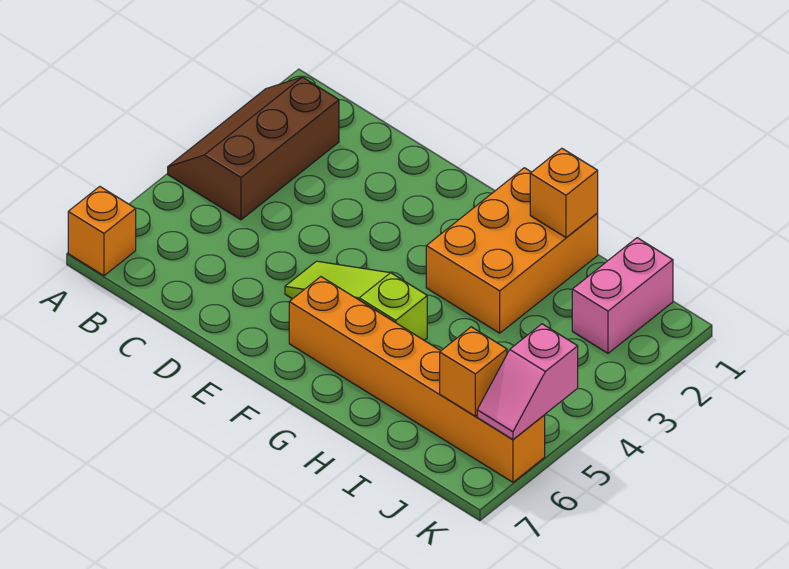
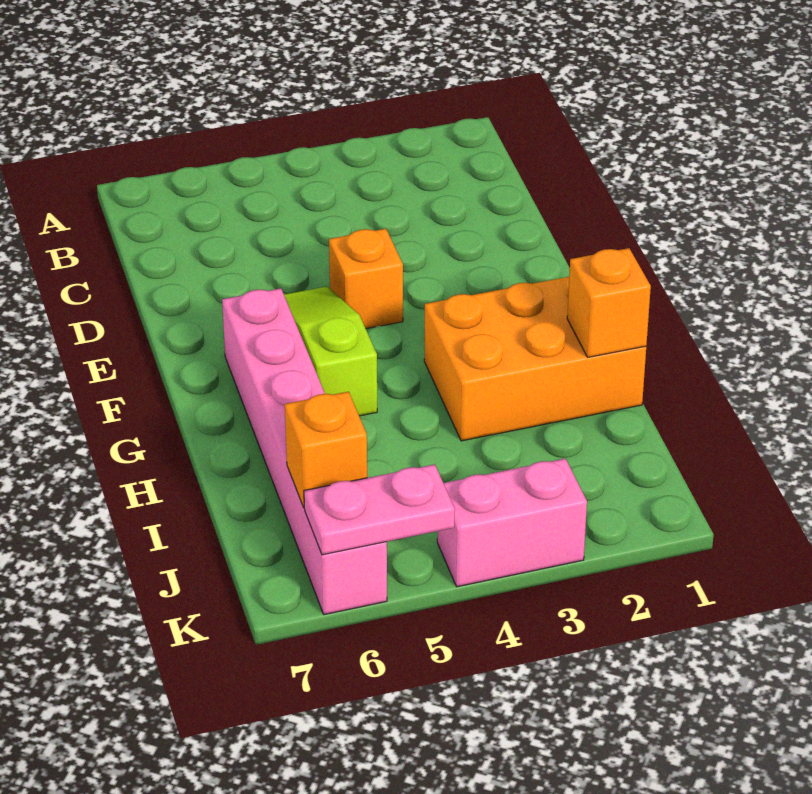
brown slope A2:B4 level 1 top B -> none
orange brick A7 level 1 -> orange brick E4 level 1
orange brick F6:K6 level 1 -> pink brick F6:K6 level 1
pink brick J1:J2 level 1 -> pink brick K3:K4 level 1
pink slope K5:K6 level 2 top 5 -> pink plate K5:K6 level 2

